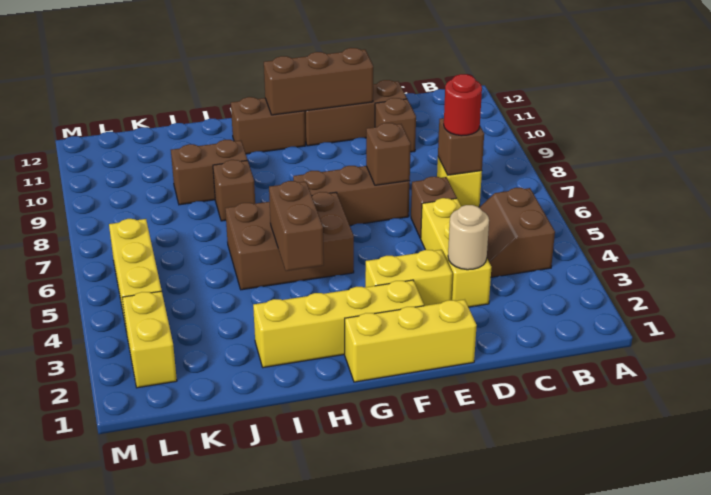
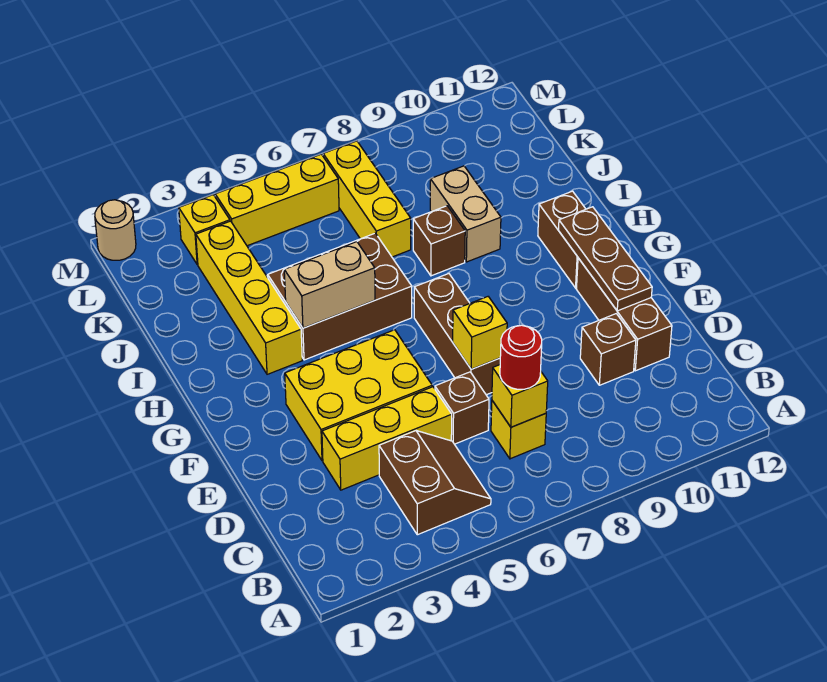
brown slope B4:C5 level 1 top B -> brown slope B4:C5 level 1 top 4
brown brick C7 level 2 -> yellow brick C7 level 2
tan round brick D3 level 2 -> tan round brick M1 level 1
yellow brick E1:G1 level 1 -> yellow brick J7:L7 level 1
yellow brick E3:F3 level 1 -> yellow brick E3:F5 level 1
brown brick E7 level 2 -> yellow brick E7 level 2
brown brick E11:G11 level 2 -> brown plate E11:G11 level 2
yellow brick F2:I2 level 1 -> yellow brick H3:K3 level 1
brown brick G5:I6 level 1 -> brown brick H4:I6 level 1
brown brick H4:H5 level 2 -> tan brick H4:H5 level 2
brown brick I9:J9 level 1 -> tan brick I9:J9 level 1
yellow brick L2:L3 level 1 -> yellow brick L3 level 1

